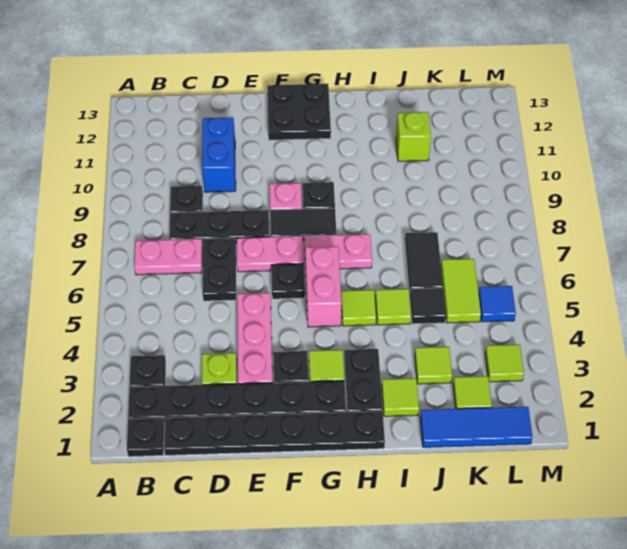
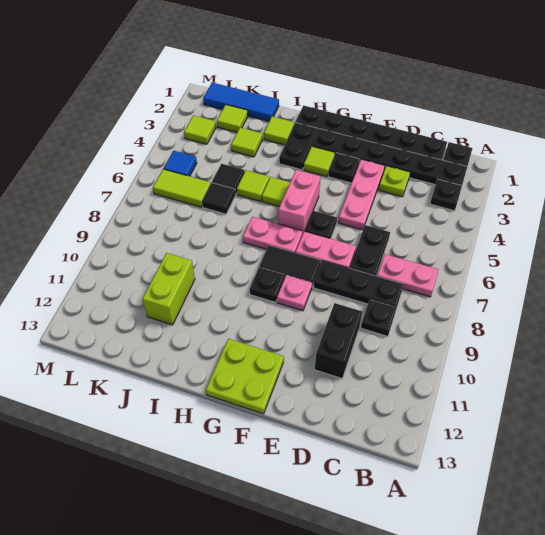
blue brick D10:D11 level 1 -> black brick D10:D11 level 1
black plate F12:G13 level 1 -> lime plate F12:G13 level 1
black tile J6:J7 level 1 -> black tile J6 level 1
lime brick J11 level 1 -> lime brick J10:J11 level 1
lime tile K5:K6 level 1 -> lime tile K6:L6 level 1

